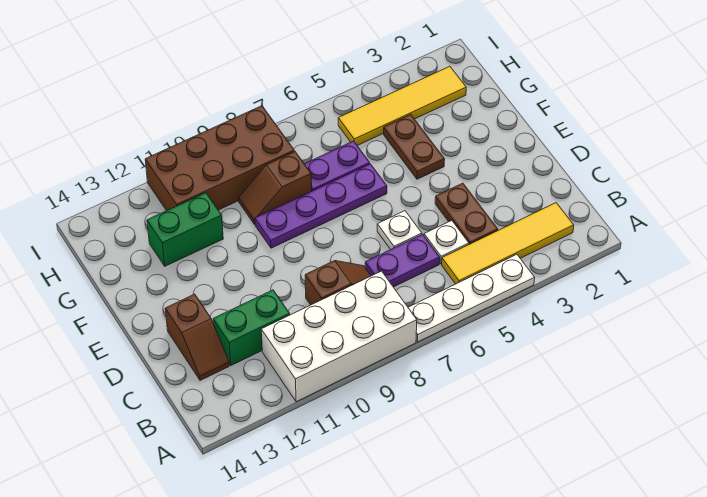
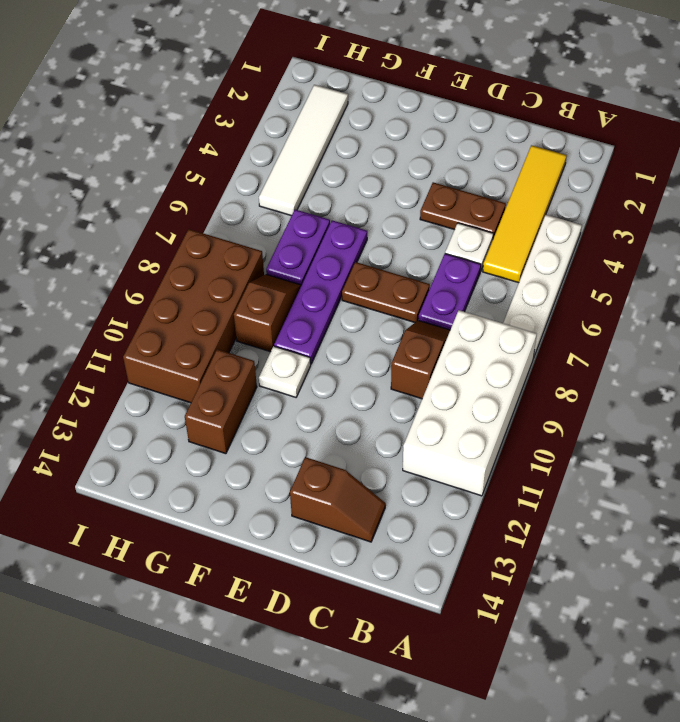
green brick C11:C12 level 1 -> none
white plate D6 level 1 -> white plate F10 level 1
brown plate F4:G4 level 1 -> brown plate D7:E7 level 1
brown slope G8:G9 level 1 top 8 -> brown slope G8:G9 level 1 top 9
green brick G11:G12 level 1 -> brown brick G11:G12 level 1
yellow tile H2:H5 level 1 -> white tile H2:H5 level 1

